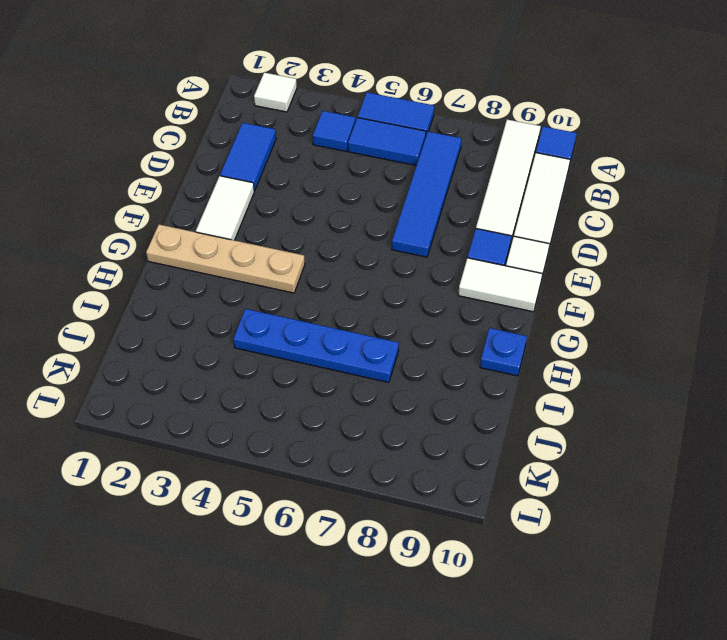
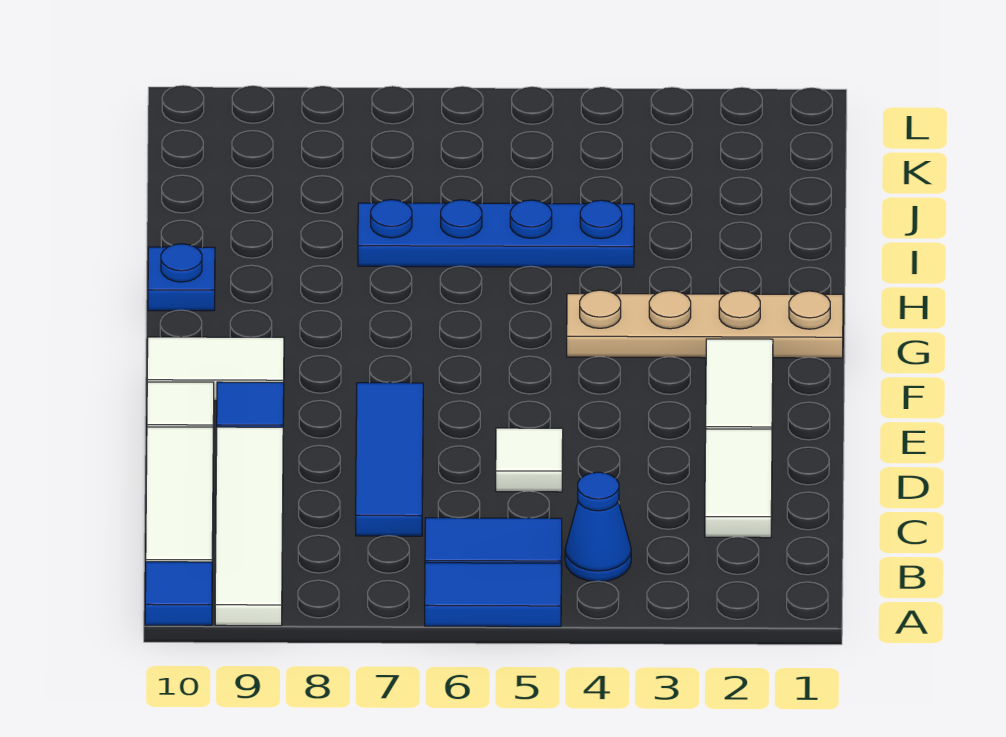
white tile A2 level 1 -> white tile D5 level 1
blue tile B4 level 1 -> blue cone B4 level 1
blue tile B7:E7 level 1 -> blue tile C7:E7 level 1
blue tile C2:D2 level 1 -> white tile C2:D2 level 1

